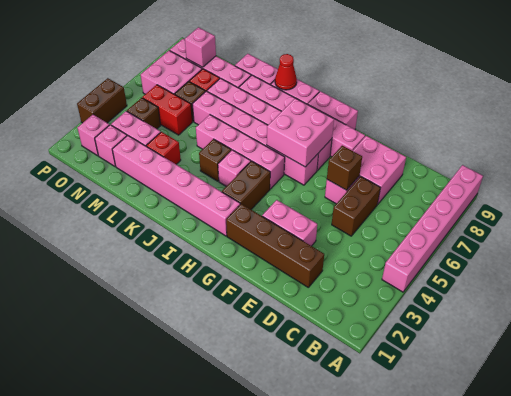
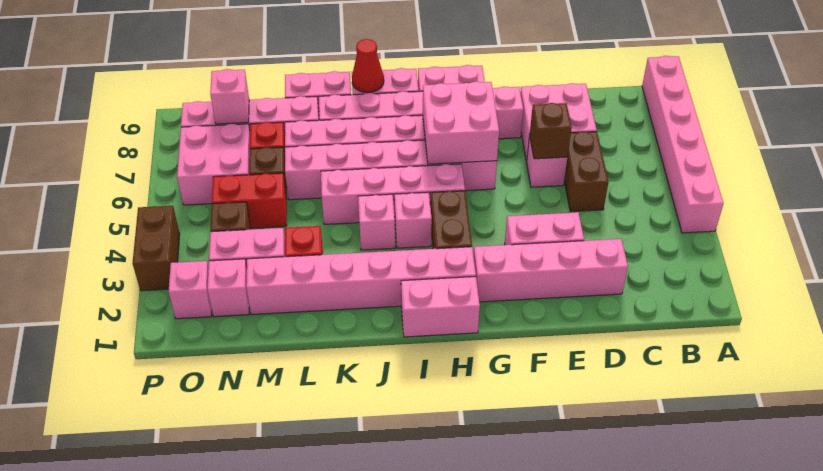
brown brick D2:G2 level 1 -> pink brick D2:G2 level 1
none -> pink brick H1:I1 level 1
brown brick J4 level 1 -> pink brick J4 level 1

